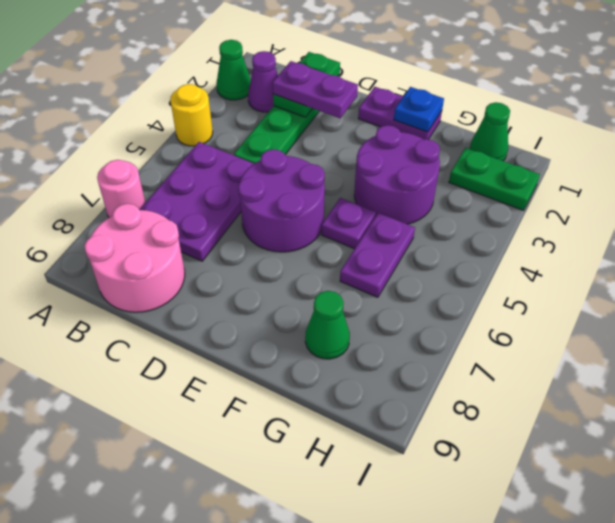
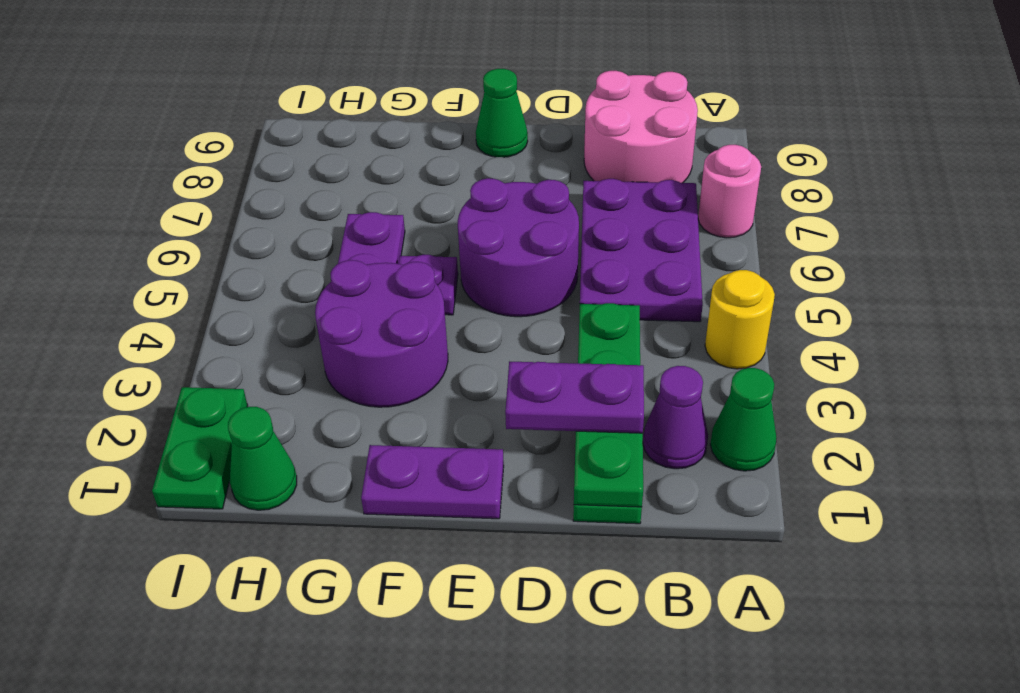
blue plate F1 level 2 -> none
green cone G8 level 1 -> green cone E9 level 1
green plate H2:I2 level 1 -> green plate I1:I2 level 1

